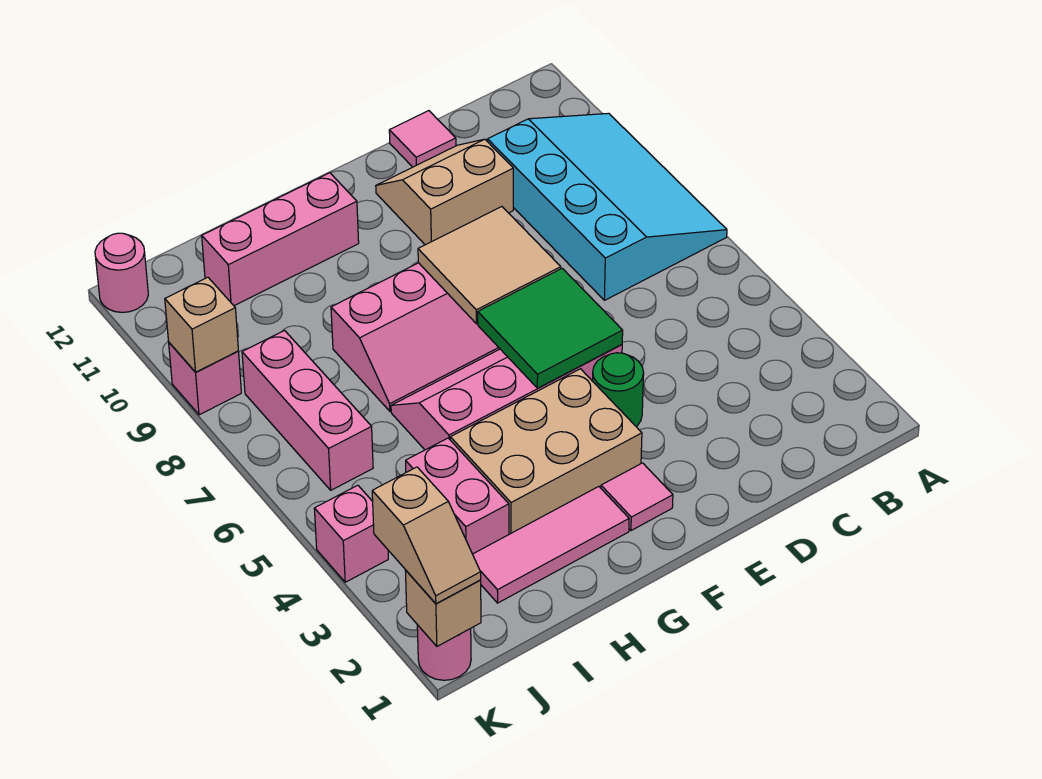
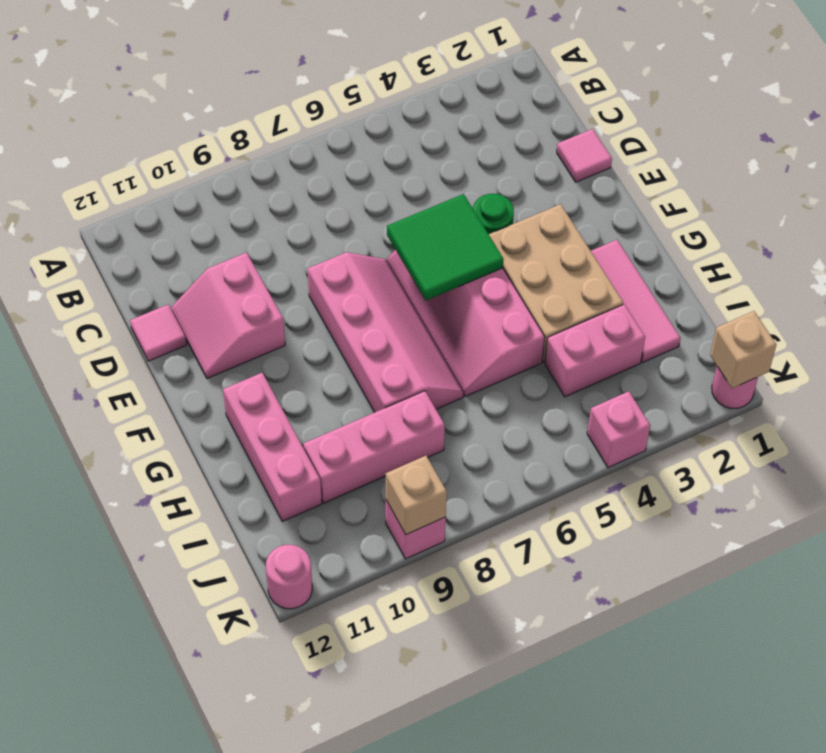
cyan slope A7:C10 level 1 top C -> none
tan slope D10:E11 level 1 top 10 -> pink slope D10:E11 level 1 top 10
tan tile E7:F8 level 2 -> none
pink tile F2 level 1 -> pink tile D1 level 1
pink brick J6:J8 level 1 -> pink brick I8:I10 level 1
tan slope K1:K2 level 3 top 2 -> none

